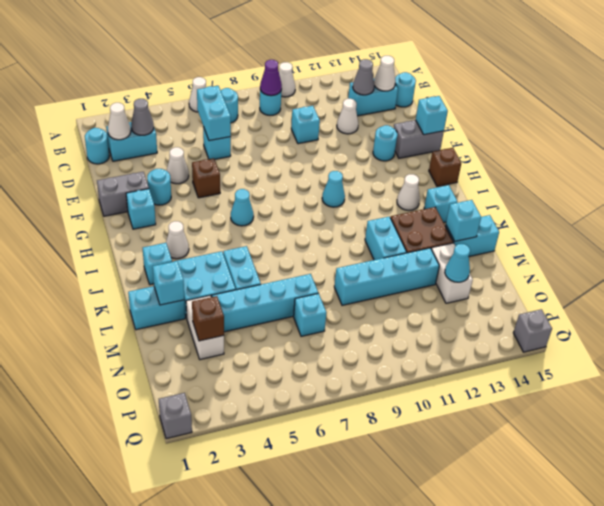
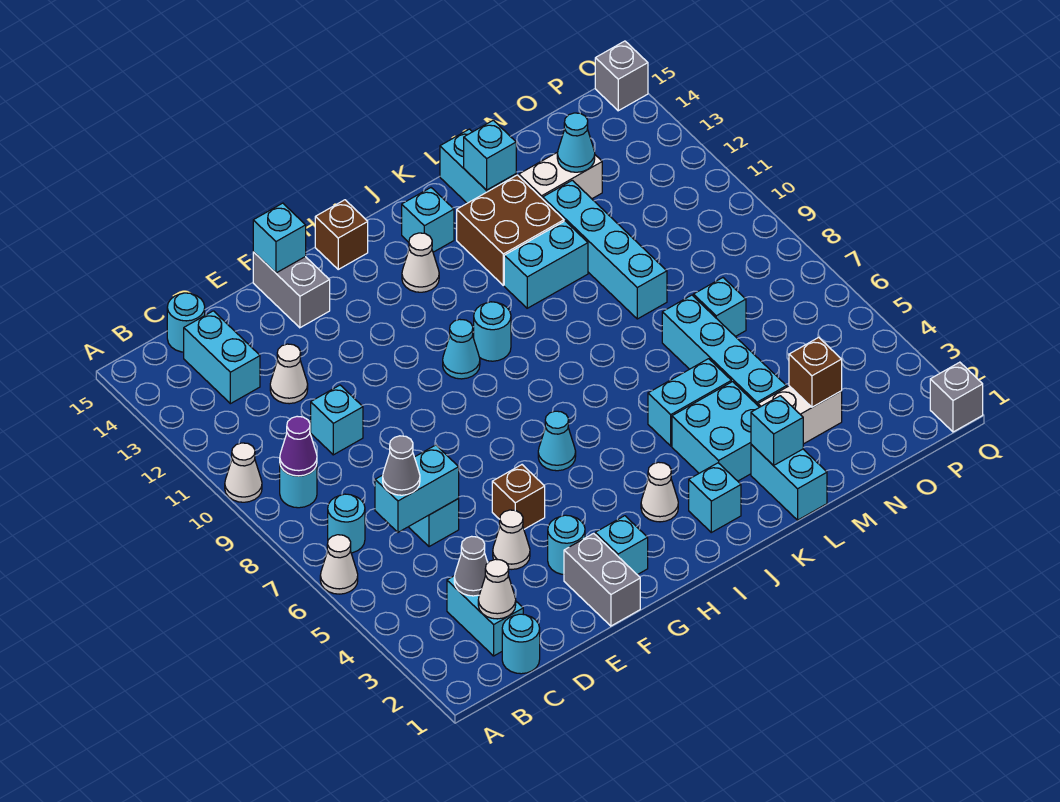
grey cone C13 level 2 -> grey cone C6 level 3
white cone C14 level 2 -> none
cyan round brick F13 level 1 -> cyan round brick I10 level 1

